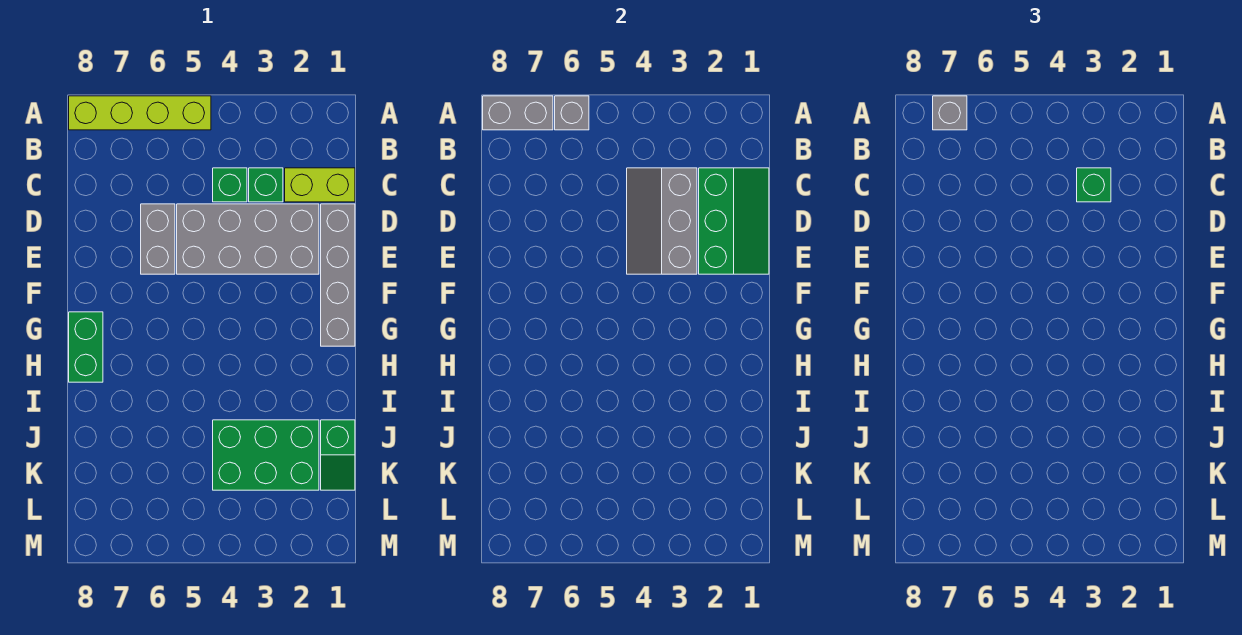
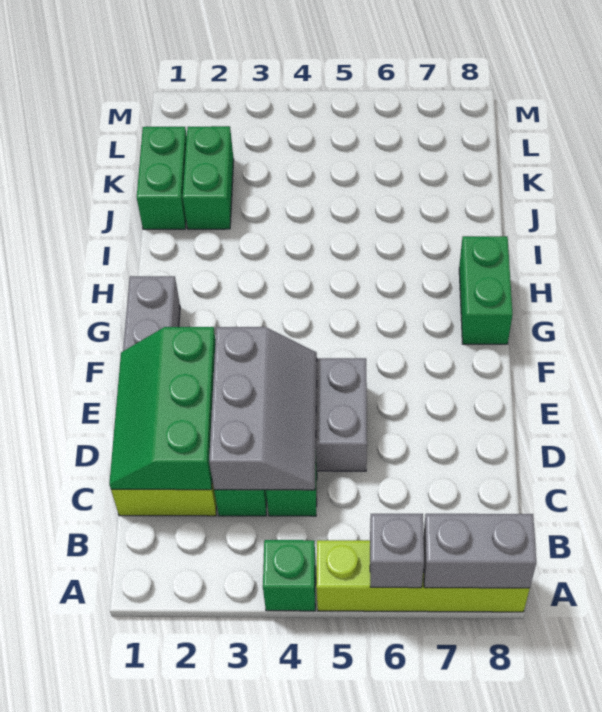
grey brick A7 level 3 -> none
green brick C3 level 3 -> green brick A4 level 1
grey brick D6:E6 level 1 -> none
green slope J1:K1 level 1 top J -> green brick J1:K1 level 1
green brick J2:K4 level 1 -> green brick J2:K2 level 1

